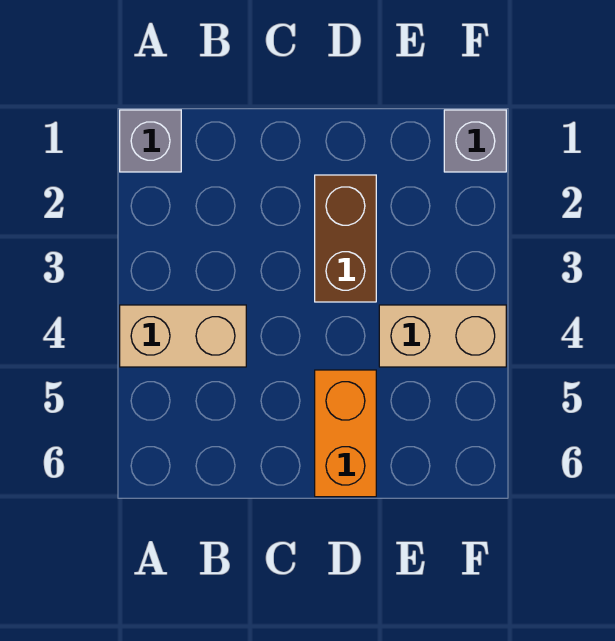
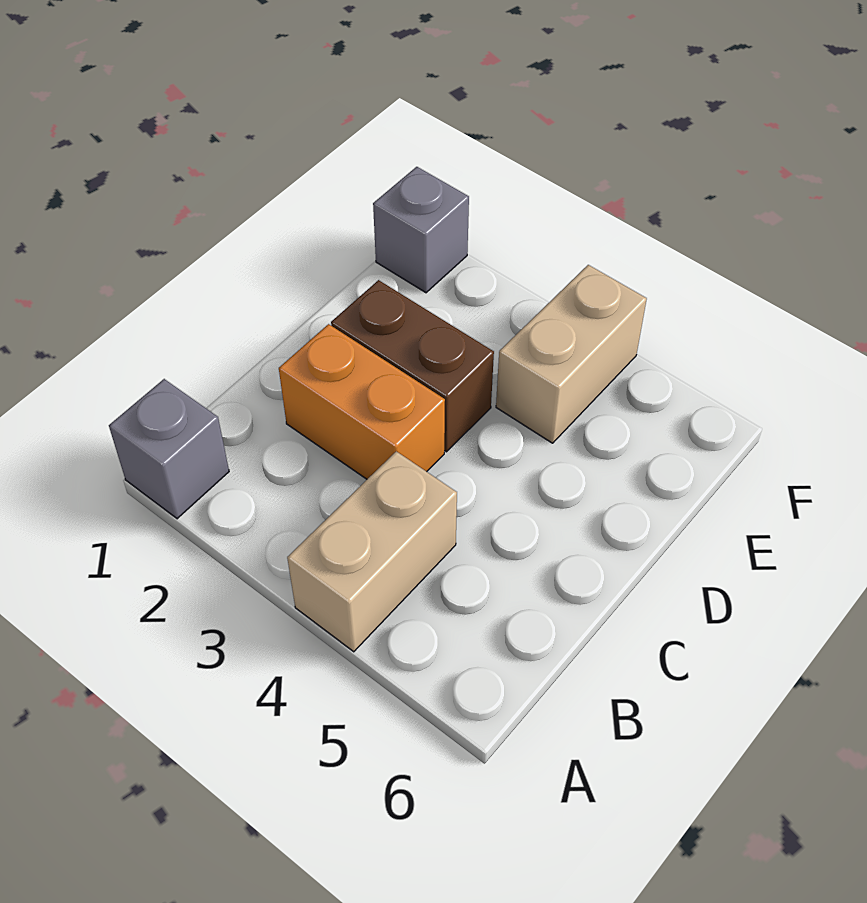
orange brick D5:D6 level 1 -> orange brick C2:C3 level 1

